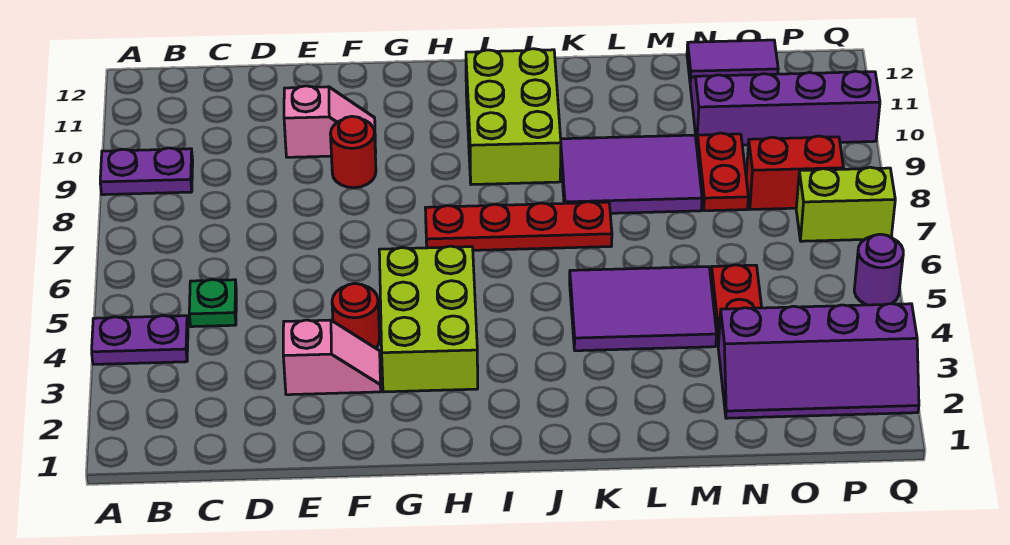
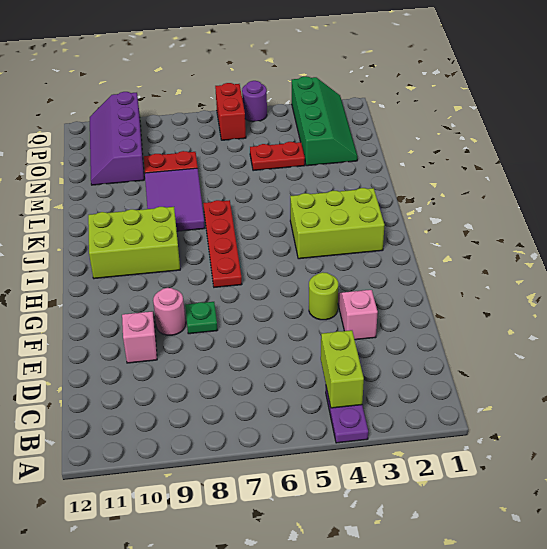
purple plate A9:B9 level 1 -> none
green plate C5 level 1 -> green plate F8 level 1
red round brick F4 level 1 -> lime round brick F4 level 1
red round brick F9 level 1 -> pink round brick F9 level 1
lime brick G3:H5 level 1 -> lime brick I2:J4 level 1
purple tile K4:M5 level 1 -> none
purple slope N2:Q3 level 1 top 3 -> green slope N2:Q3 level 1 top 3
purple tile N12:O12 level 1 -> none
red brick O8:P8 level 1 -> red brick P6:Q6 level 1
lime brick P7:Q7 level 1 -> lime brick B4:C4 level 2

